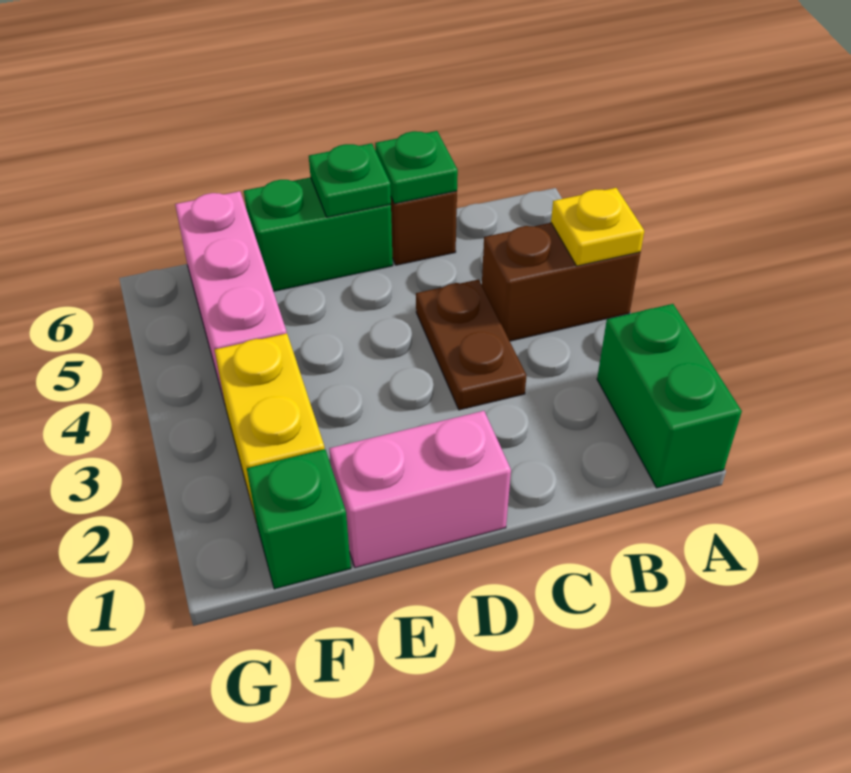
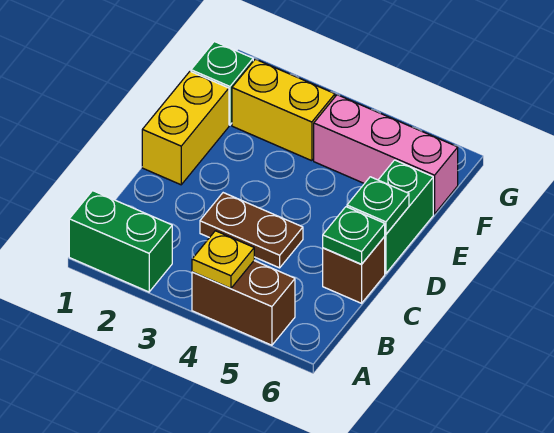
brown brick A4:B4 level 1 -> brown brick A4:A5 level 1
pink brick D1:E1 level 1 -> yellow brick D1:E1 level 1

